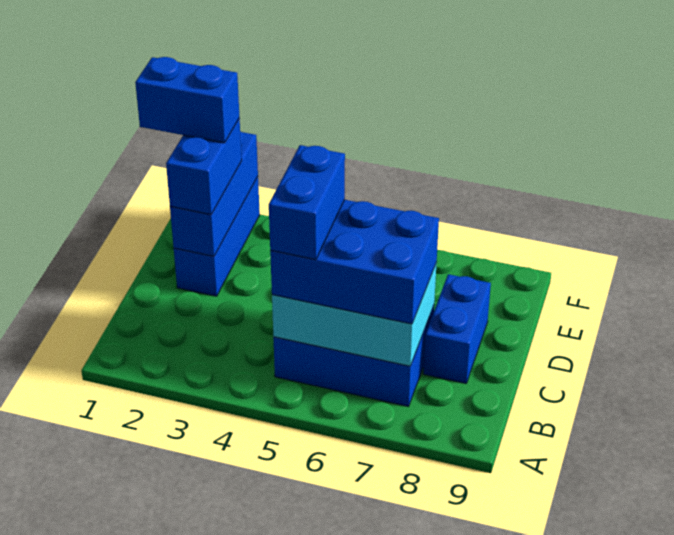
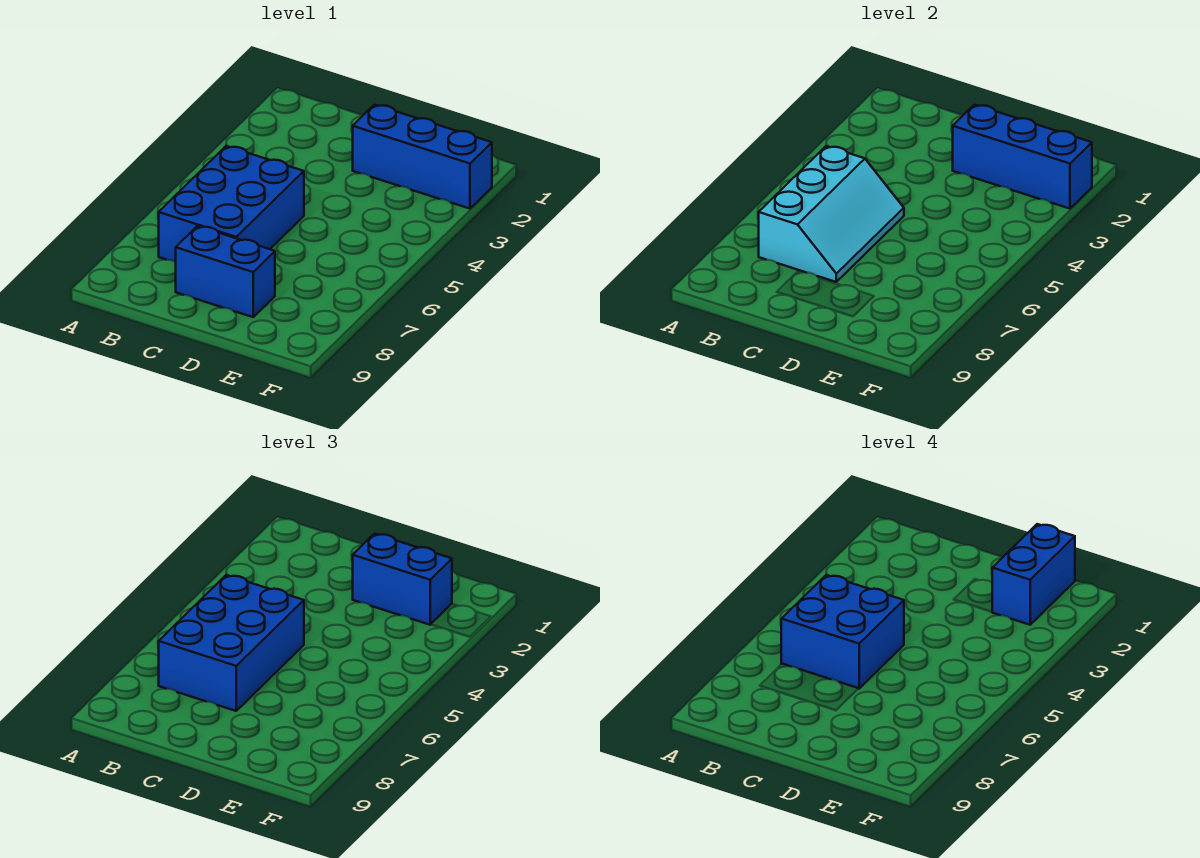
cyan brick B5:C7 level 2 -> cyan slope B5:C7 level 2 top B
blue brick B5:C5 level 4 -> blue brick B5:C6 level 4

